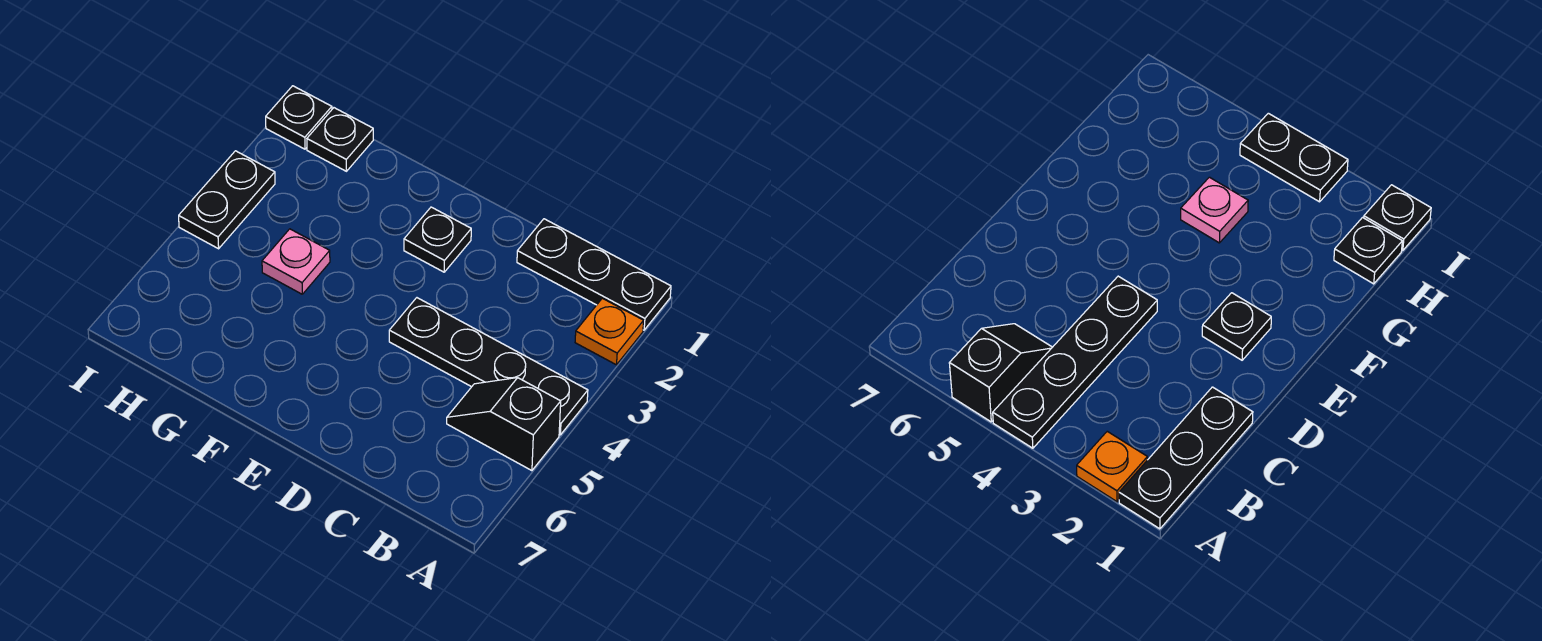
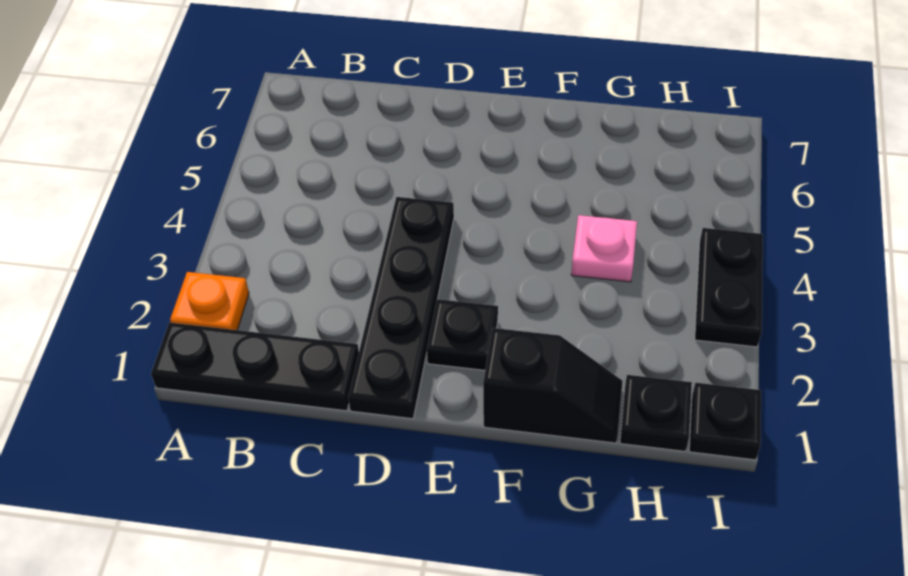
black plate A4:D4 level 1 -> black plate D1:D4 level 1
black slope A5:B5 level 1 top A -> black slope F1:G1 level 1 top F

